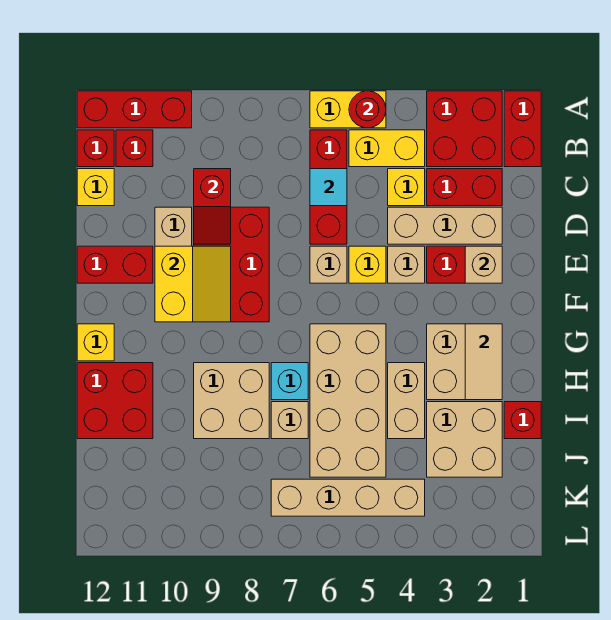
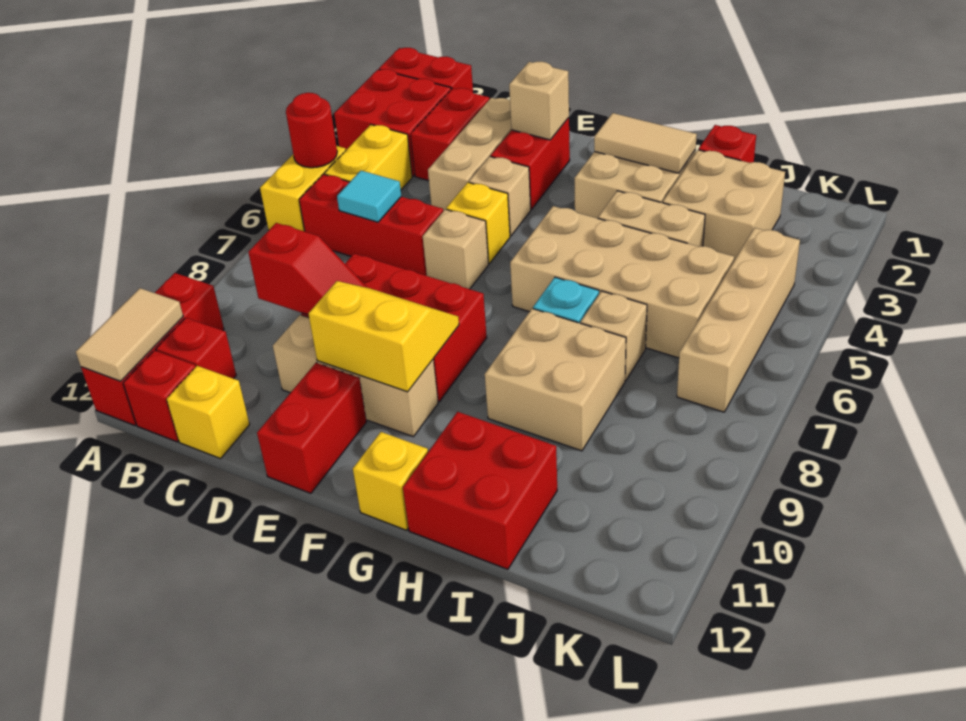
none -> tan tile A11:A12 level 2
yellow brick C4 level 1 -> none

